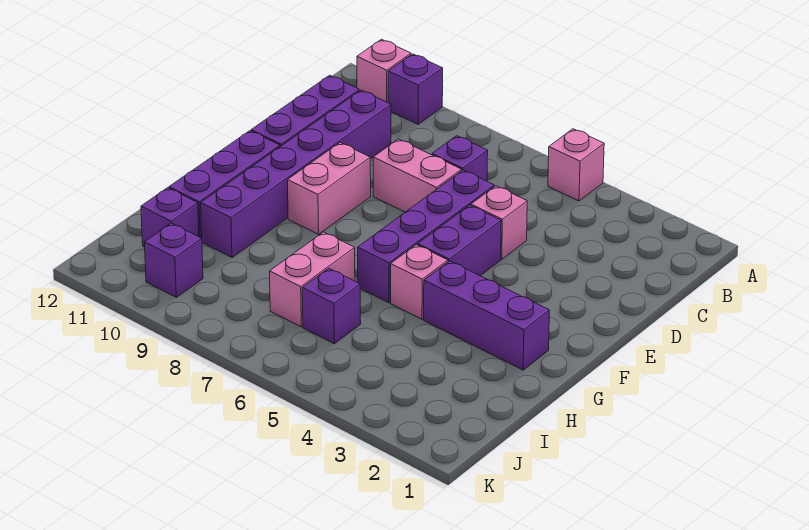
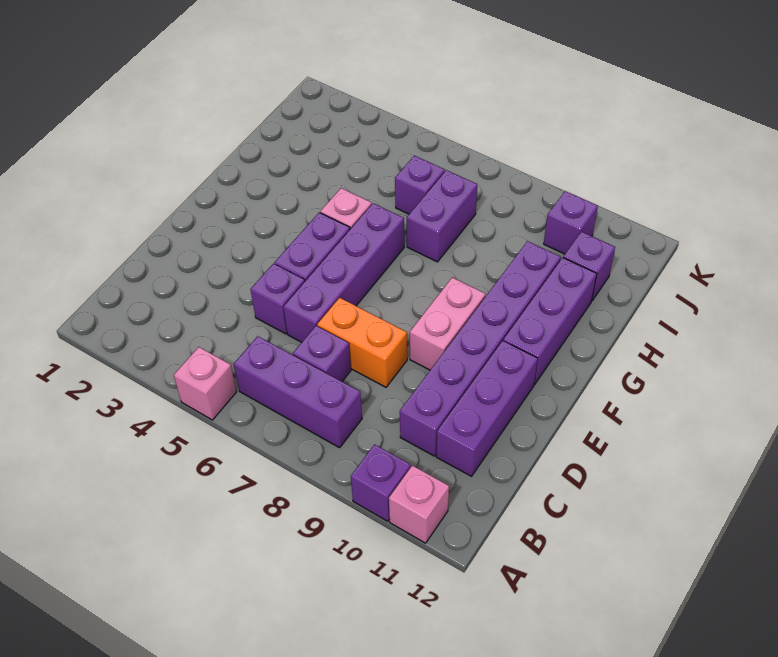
pink brick D5 level 1 -> purple brick D5 level 1
pink brick D7:D8 level 1 -> orange brick D7:D8 level 1
purple brick G2:G4 level 1 -> purple brick B6:B8 level 1
pink brick H7:I7 level 1 -> purple brick H7:I7 level 1

